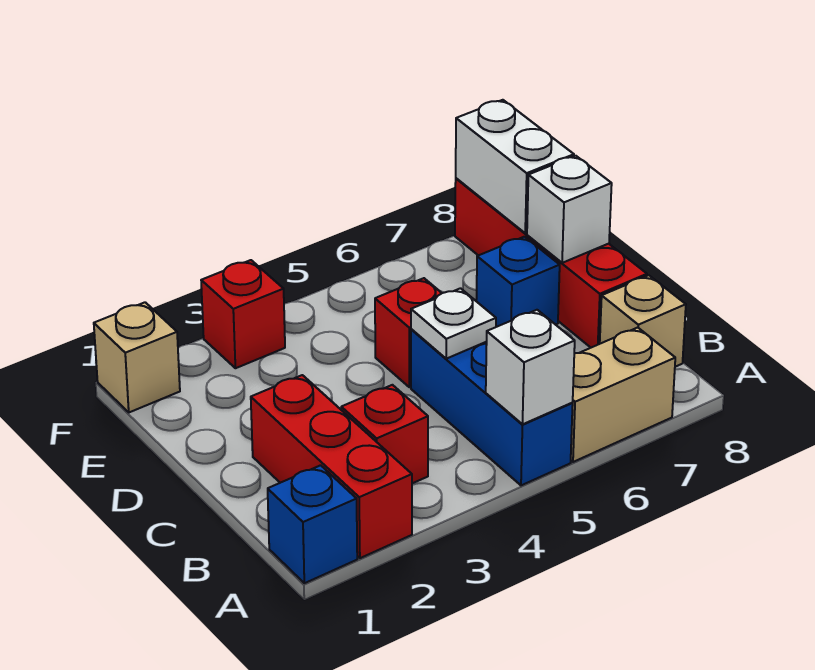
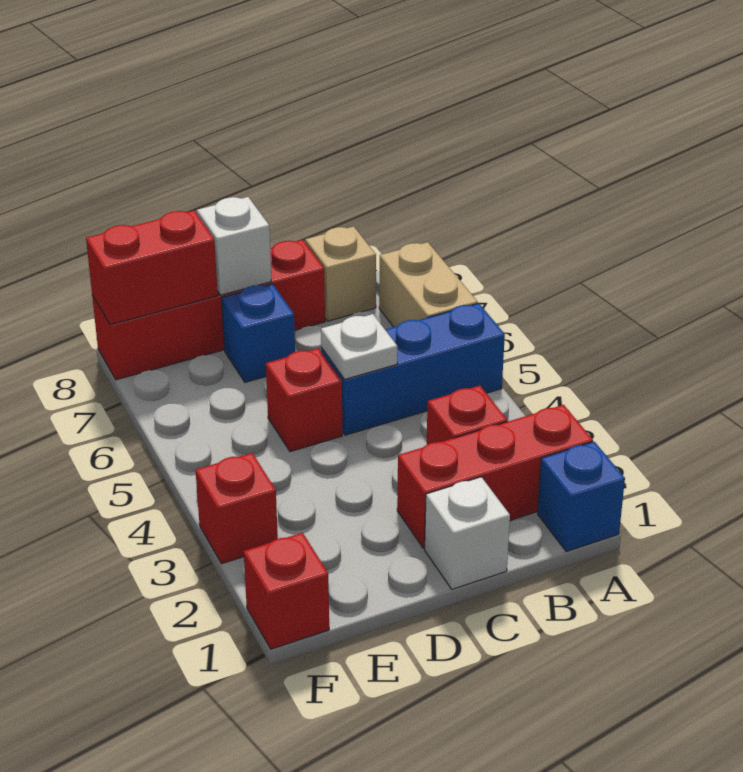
white brick A5 level 2 -> white brick C1 level 1
white brick E8:F8 level 2 -> red brick E8:F8 level 2
tan brick F1 level 1 -> red brick F1 level 1

